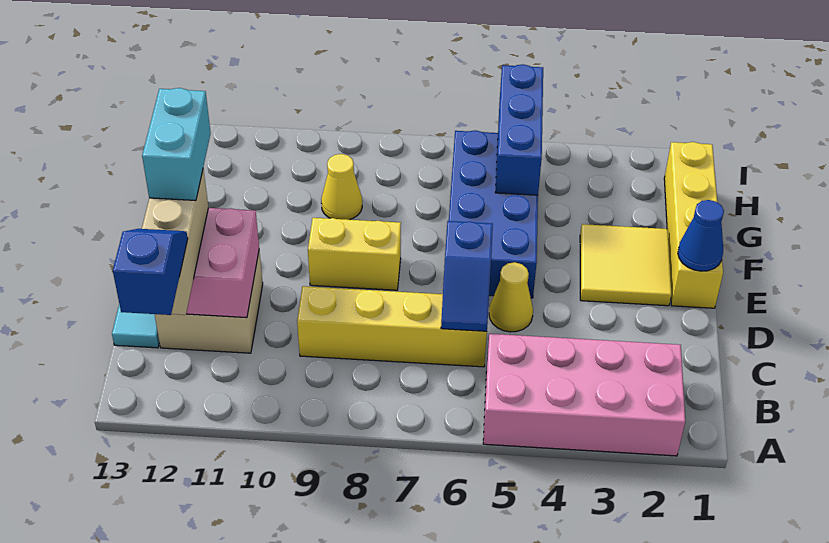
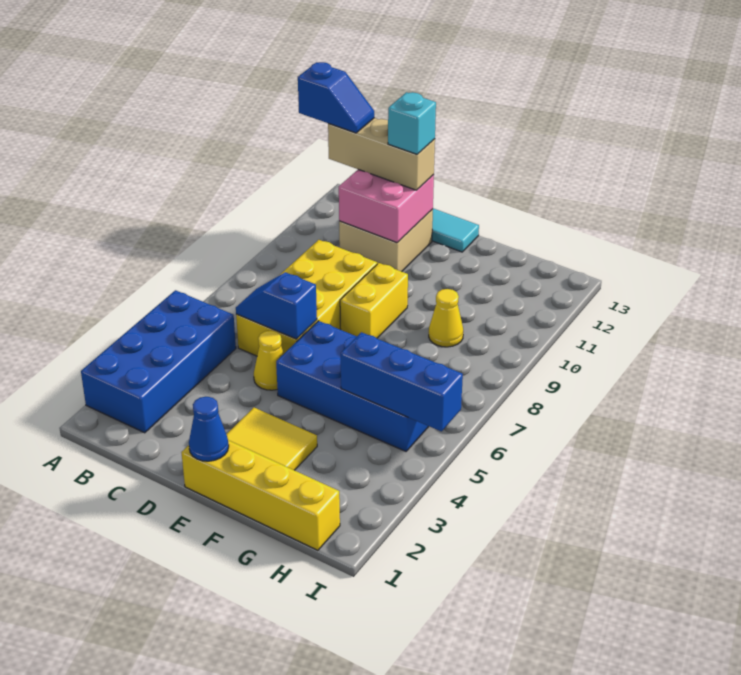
pink brick A2:B5 level 1 -> blue brick A2:B5 level 1
yellow brick C6:C9 level 1 -> yellow brick C6:D9 level 1
cyan brick D12:E12 level 4 -> cyan brick D12 level 4

